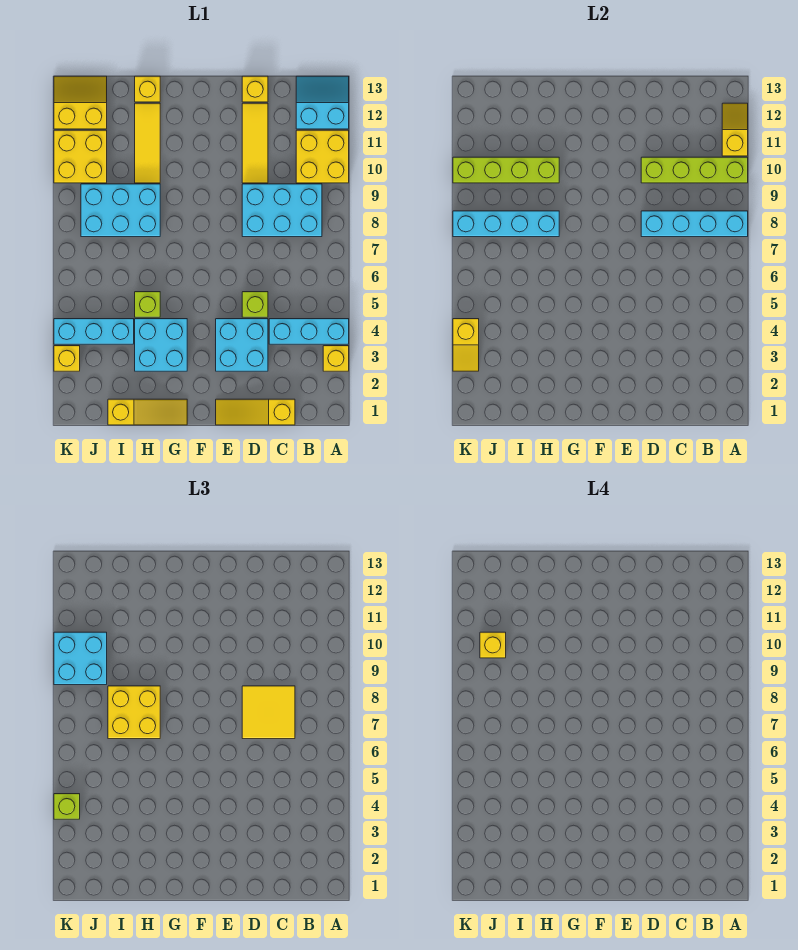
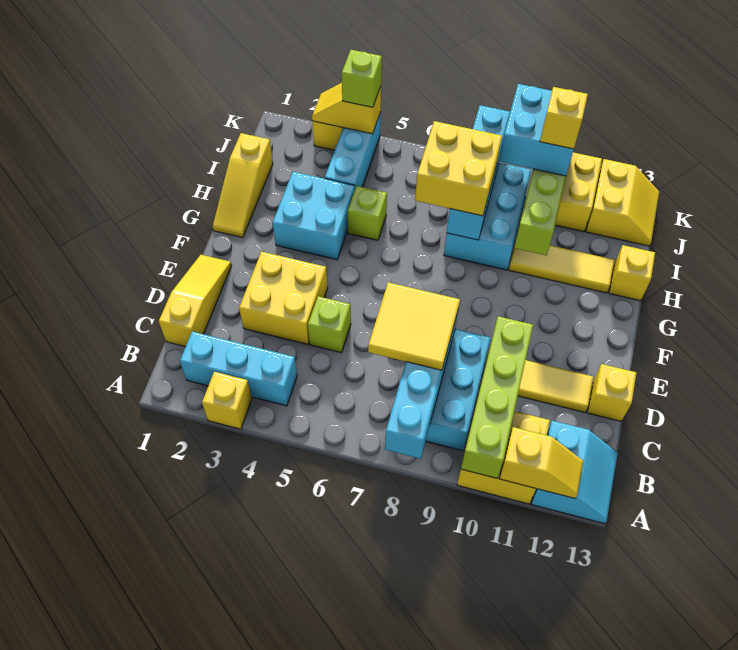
cyan brick A4:C4 level 1 -> cyan brick B2:B4 level 1
cyan brick D3:E4 level 1 -> yellow brick D3:E4 level 1

